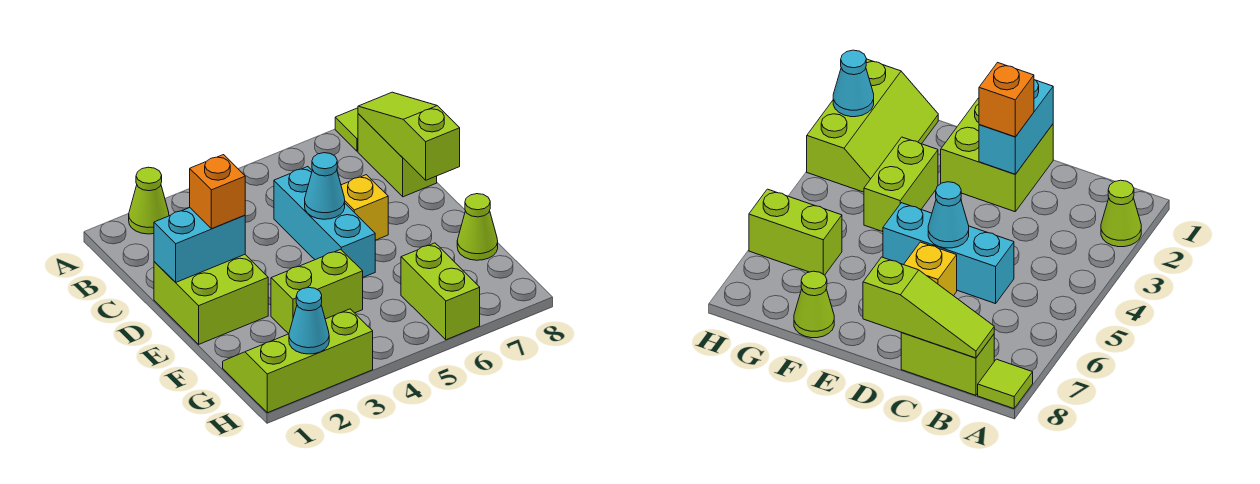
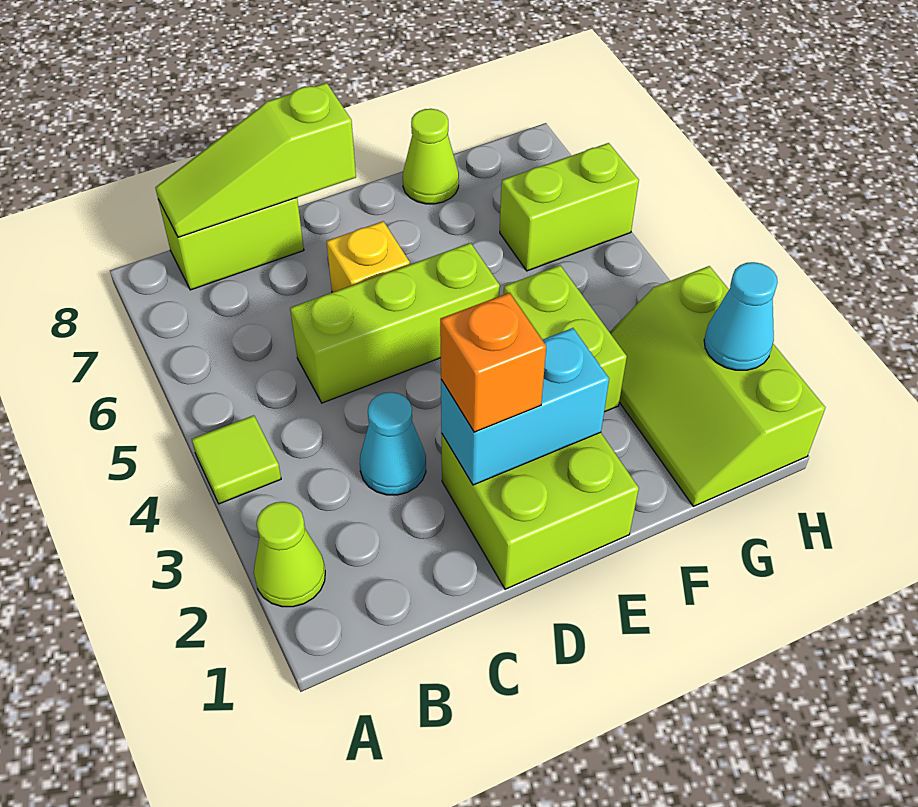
lime tile A8 level 1 -> lime tile A4 level 1
cyan brick C5:E5 level 1 -> lime brick C5:E5 level 1
cyan brick D1:D2 level 2 -> cyan brick D2:E2 level 2
cyan cone D5 level 2 -> cyan cone C3 level 1

